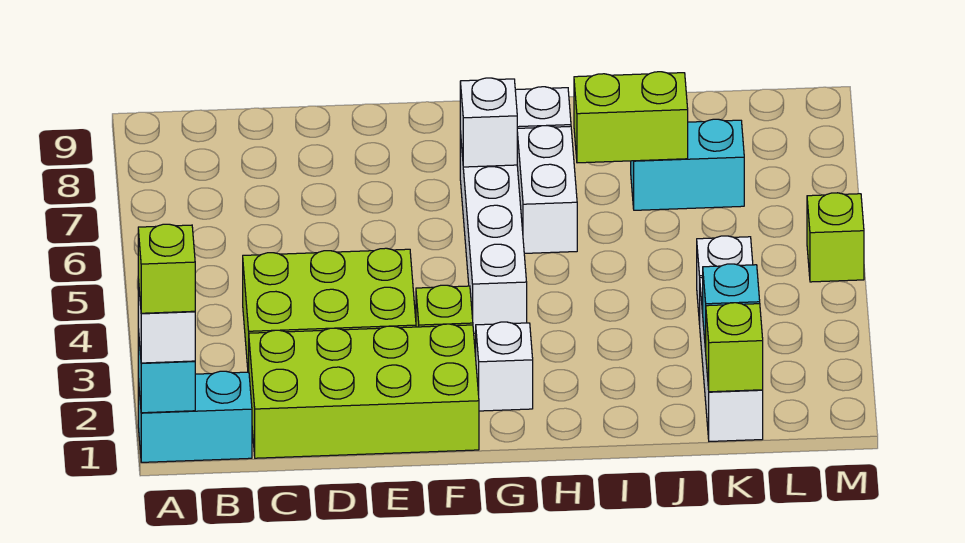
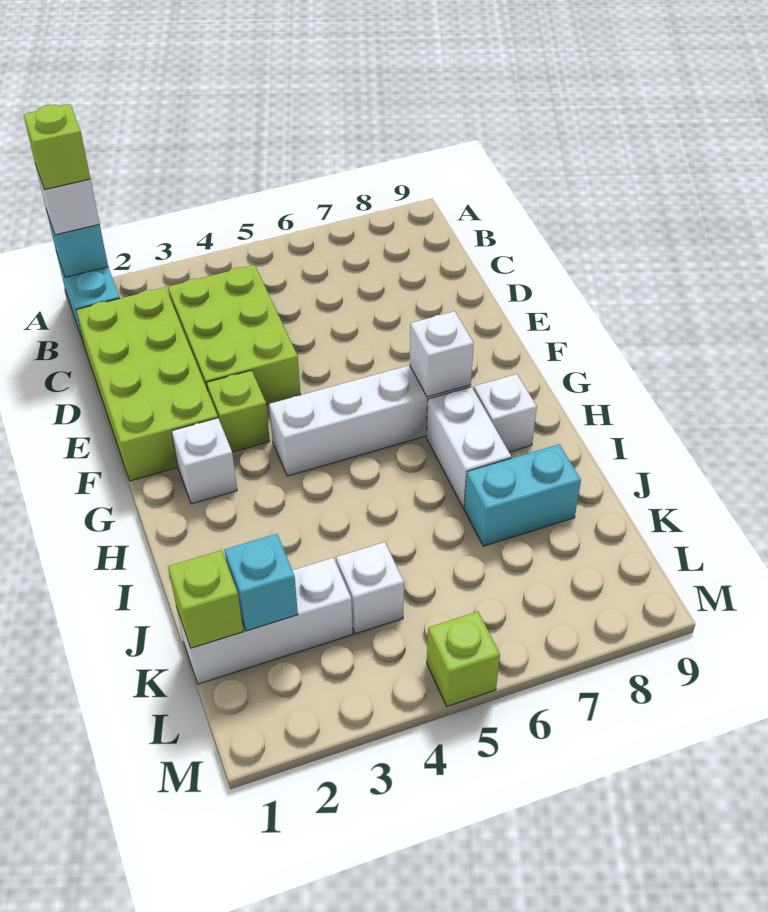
white brick H6:H7 level 1 -> white brick H7:I7 level 1
lime brick I7:J7 level 2 -> none
cyan brick J7:K7 level 1 -> cyan brick J7:J8 level 1

